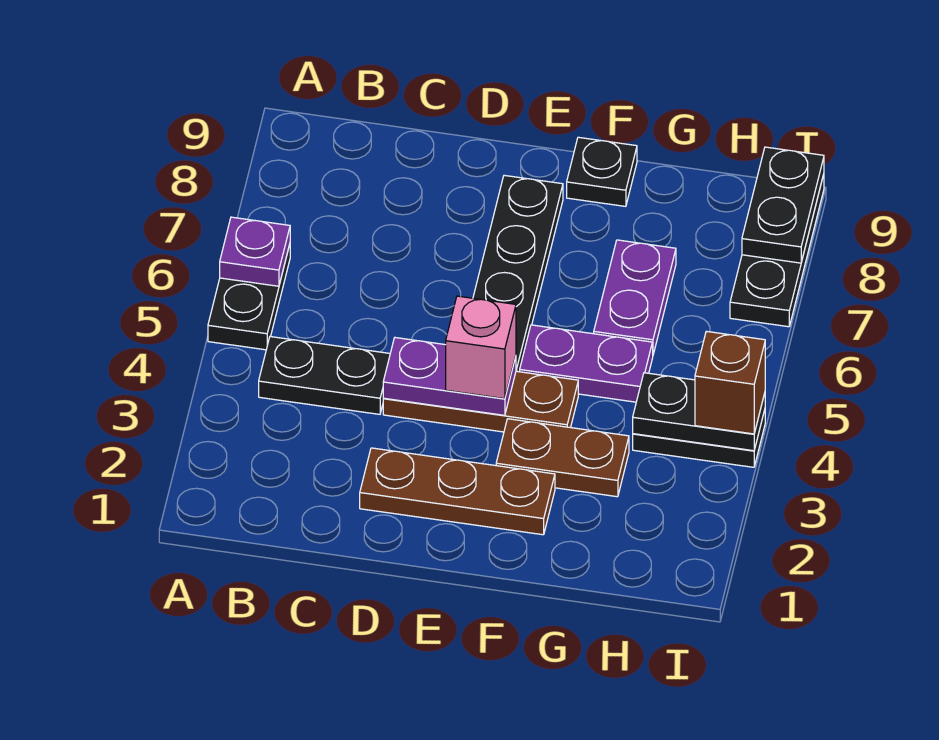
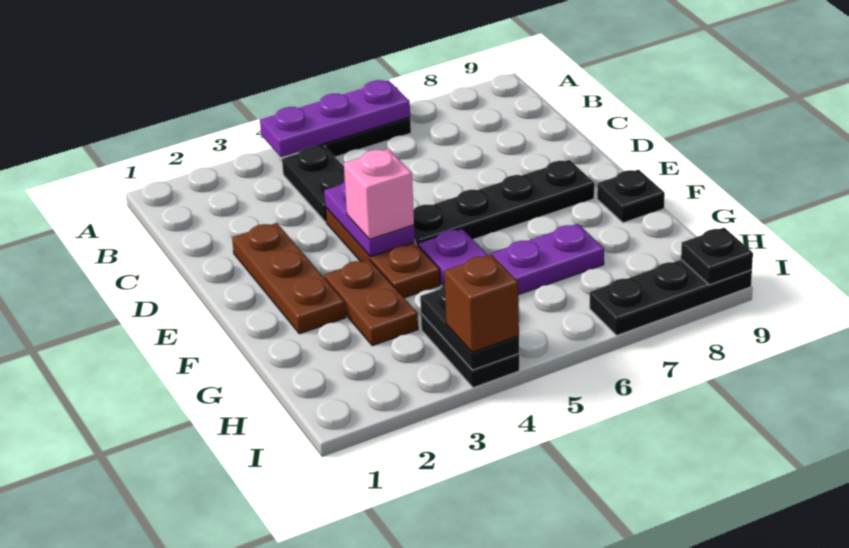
purple plate A6 level 2 -> purple plate A4:A6 level 2
black plate I8:I9 level 2 -> black plate I9 level 2

